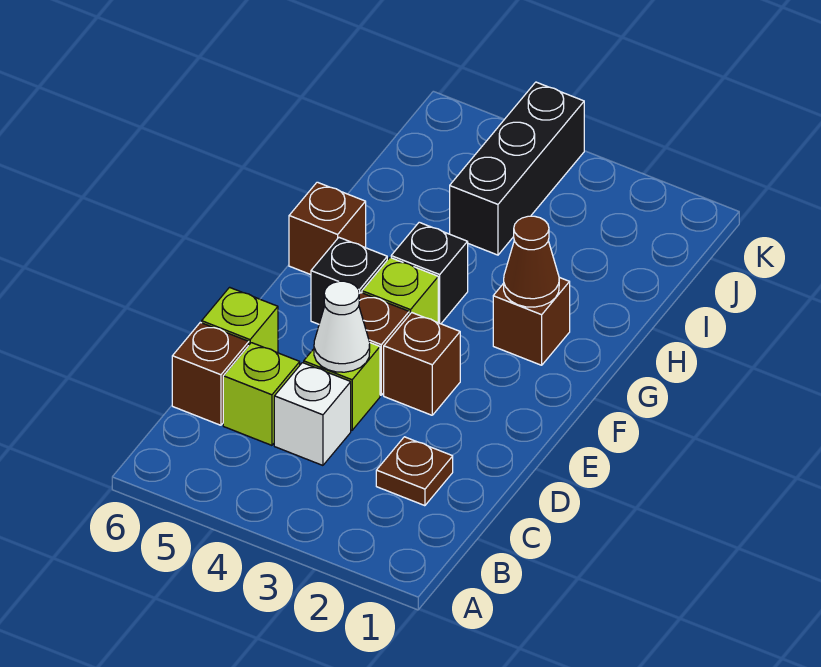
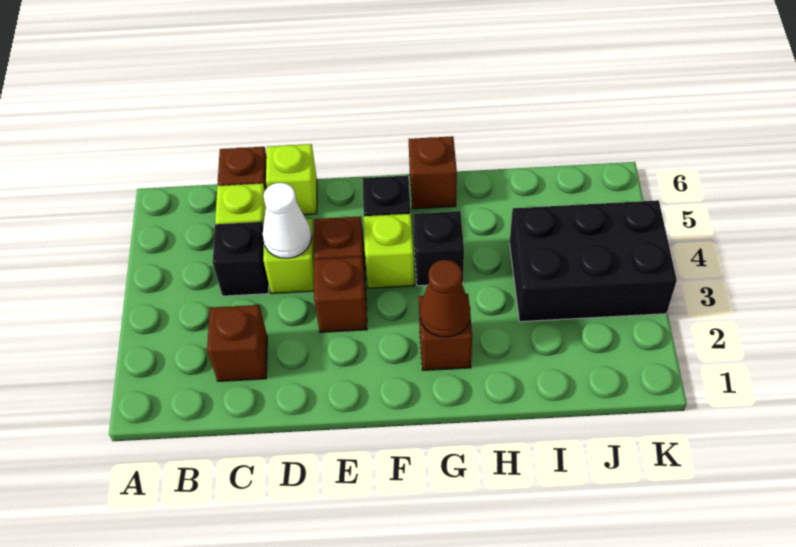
brown plate C2 level 1 -> brown brick C2 level 1
white brick C4 level 1 -> black brick C4 level 1
black brick I4:K4 level 1 -> black brick I3:K4 level 1

